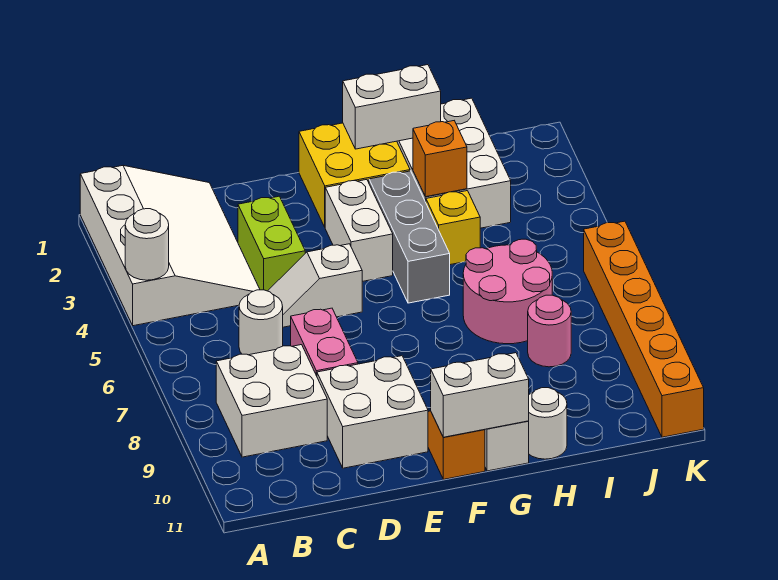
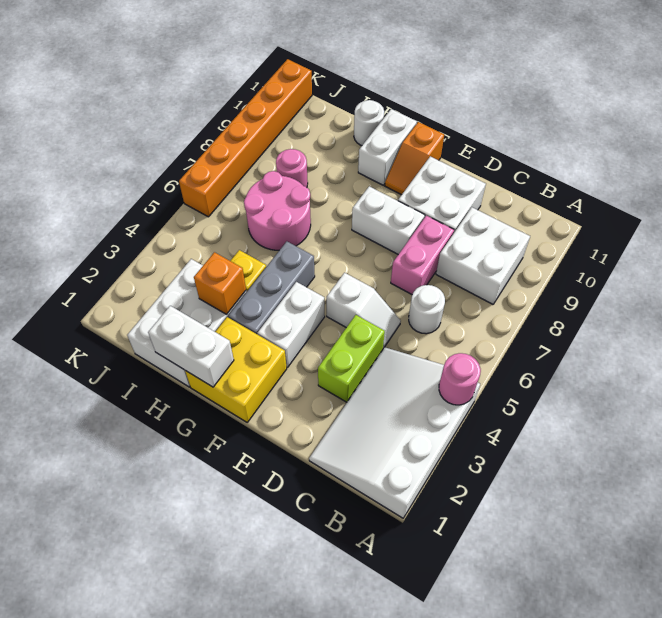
white round brick A4 level 2 -> pink round brick A4 level 2
white brick F11:G11 level 2 -> white brick E8:F8 level 1

